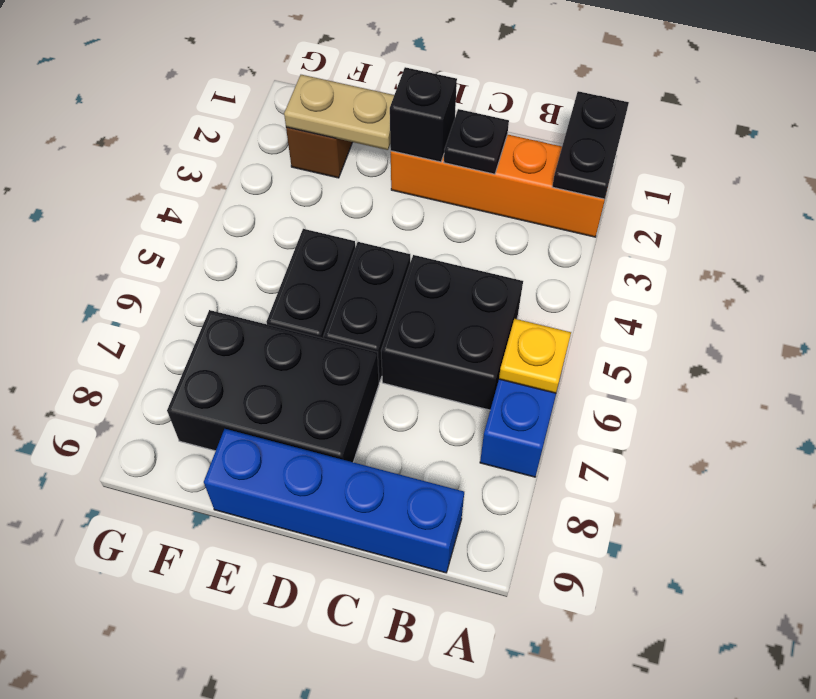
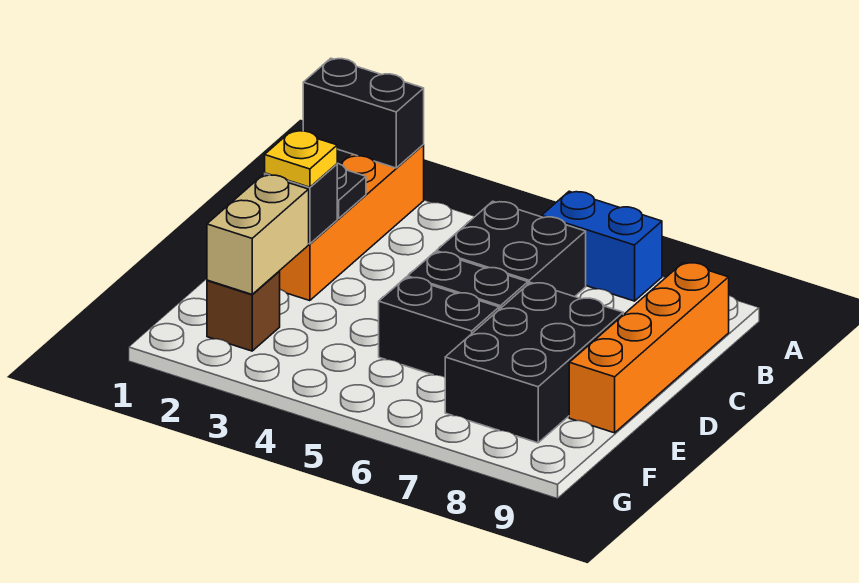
black plate A1:A2 level 2 -> black brick A1:A2 level 2
yellow plate A6 level 2 -> yellow plate D2 level 3
blue brick B9:E9 level 1 -> orange brick B9:E9 level 1
tan plate E2:F2 level 2 -> tan brick E2:F2 level 2

